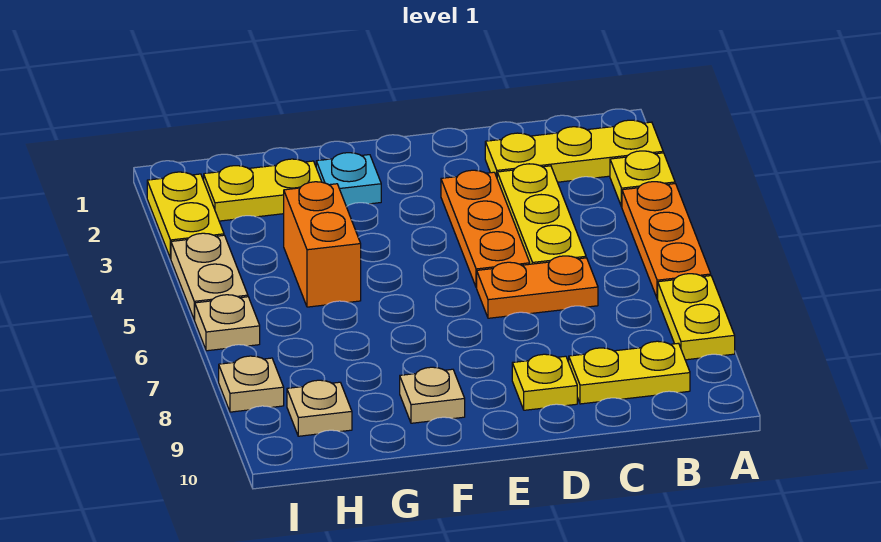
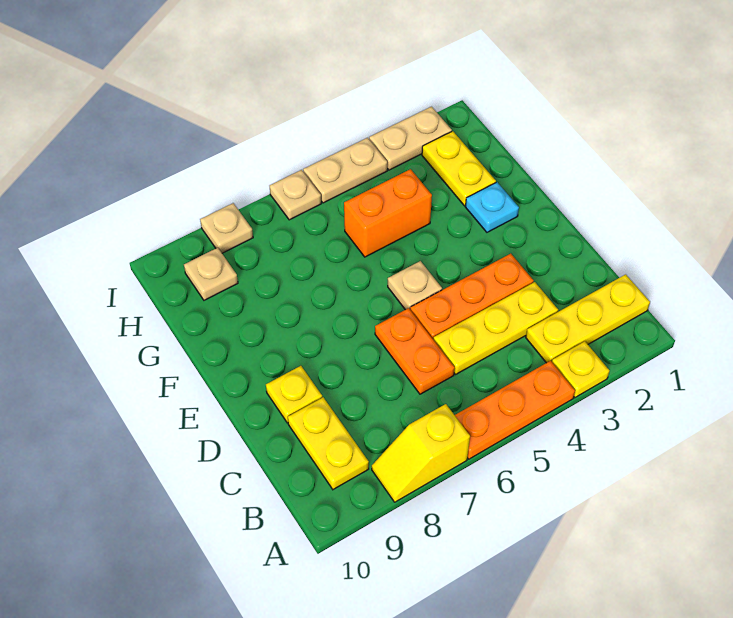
yellow plate A2:C2 level 1 -> yellow plate B1:B3 level 1
yellow plate A7:A8 level 1 -> yellow slope A7:A8 level 1 top 7
tan plate F9 level 1 -> tan plate E5 level 1
yellow plate I2:I3 level 1 -> tan plate I2:I3 level 1

